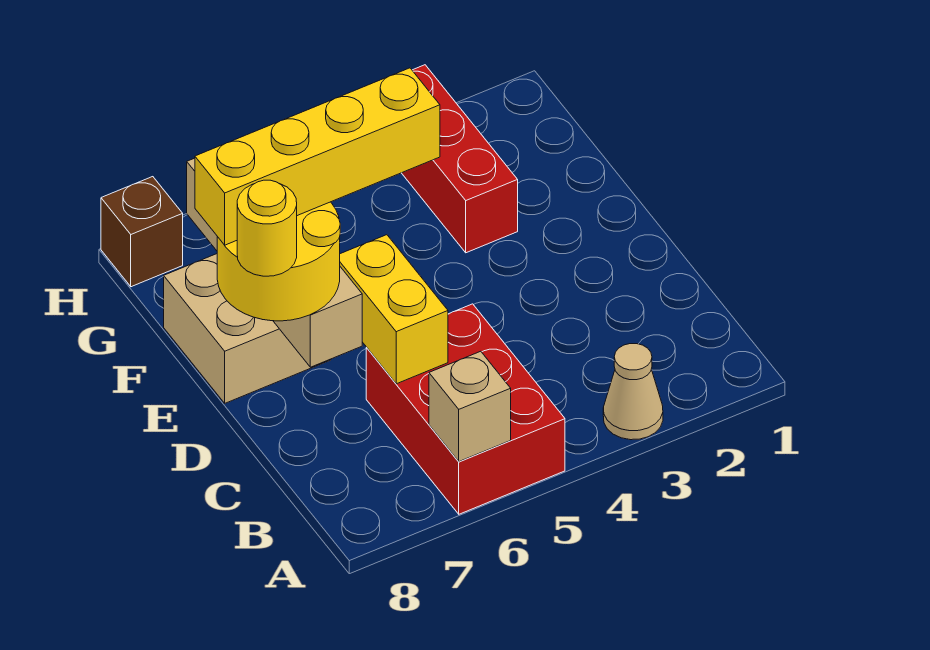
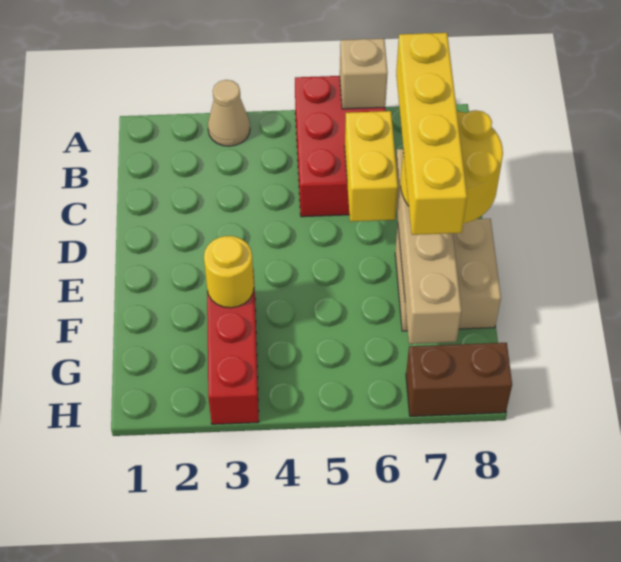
yellow round brick D8 level 4 -> yellow round brick F3 level 2
yellow brick E5:E8 level 4 -> yellow brick C7:F7 level 4
brown brick H8 level 1 -> brown brick H7:H8 level 1

